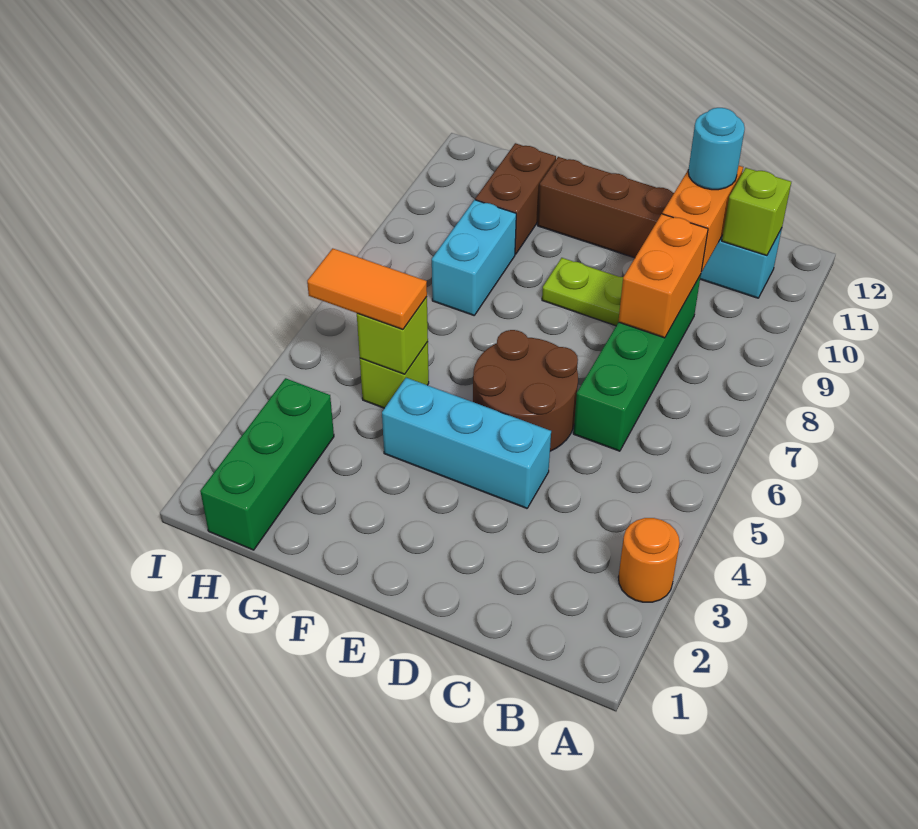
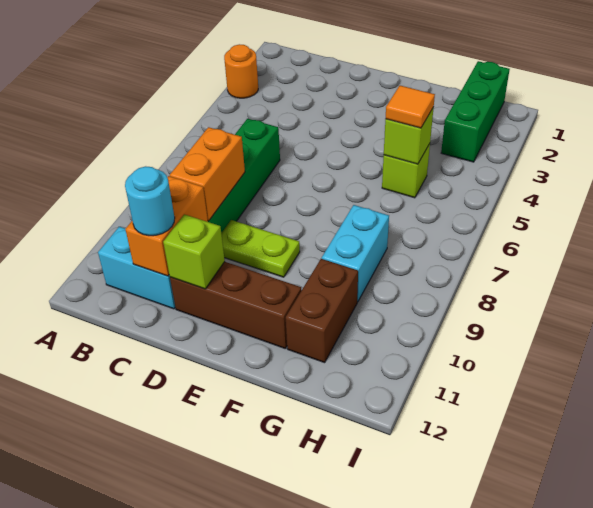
lime brick B11 level 2 -> lime brick D11 level 2
cyan brick D4:F4 level 1 -> none
brown round brick D5:E6 level 1 -> none
orange tile G5:H5 level 3 -> orange tile G5 level 3

